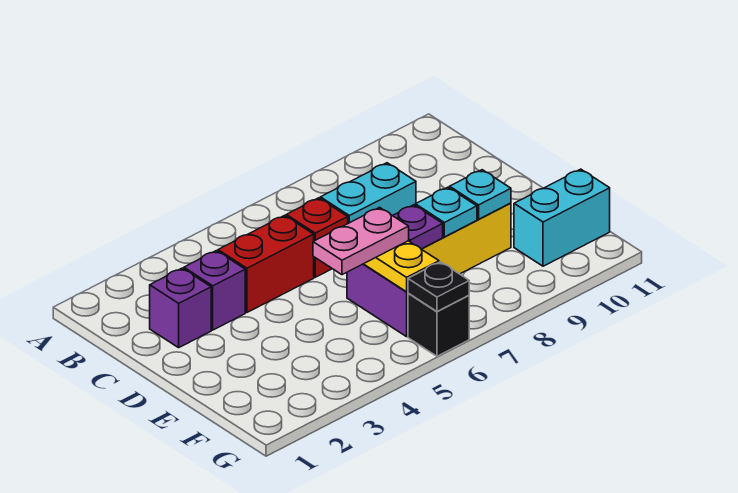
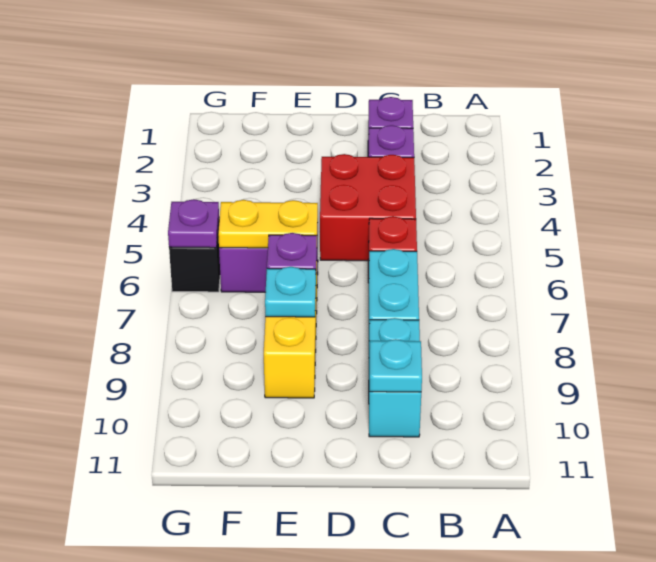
red brick C4:C5 level 1 -> red brick C4:D5 level 1
pink plate E5:E6 level 3 -> none
cyan plate E9 level 2 -> cyan plate C10 level 2
cyan brick F10:F11 level 1 -> cyan brick C9:C10 level 1
black plate G6 level 2 -> purple plate G6 level 2

